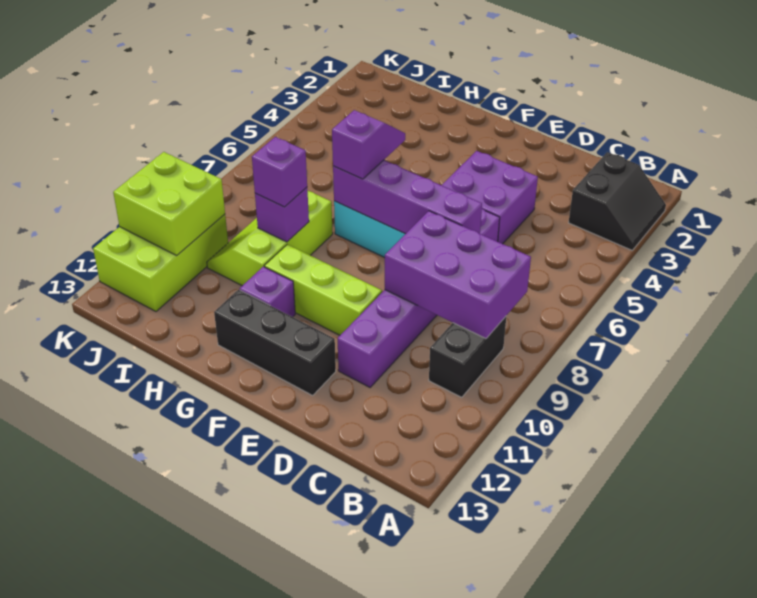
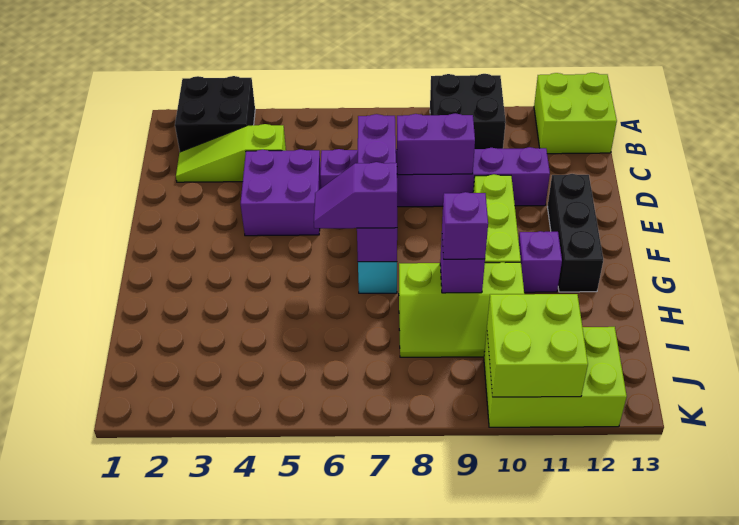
black slope A2:B3 level 1 top B -> black brick A2:B3 level 1
none -> lime brick A12:B13 level 1
purple brick B8:D9 level 2 -> purple brick D8:D9 level 2
black brick B9:B10 level 1 -> black brick A9:B10 level 1
none -> lime slope C2:C4 level 1 top 4

